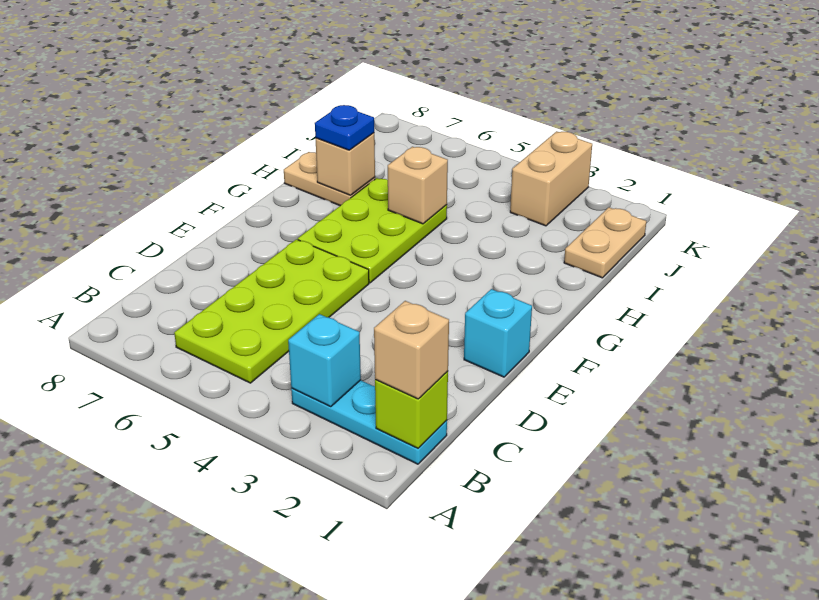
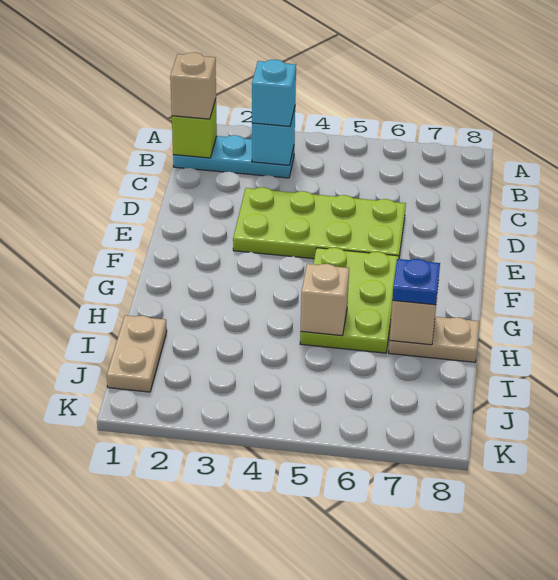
lime plate B5:E6 level 1 -> lime plate D3:E6 level 1
cyan brick E1 level 1 -> cyan brick B3 level 3
tan brick J3:K3 level 1 -> none

